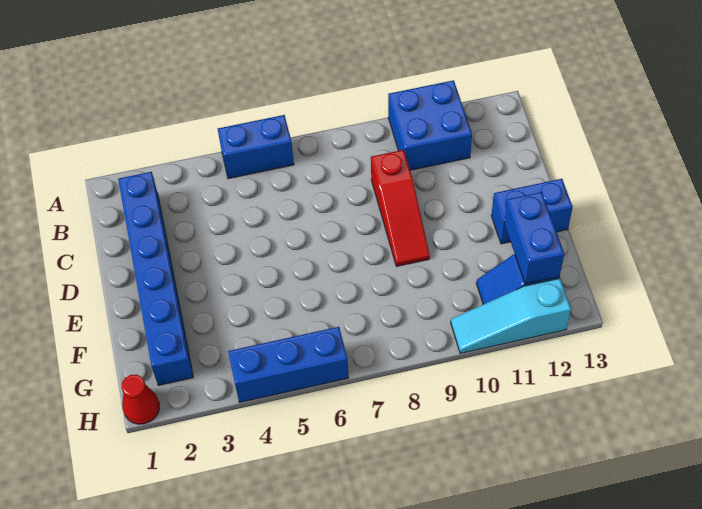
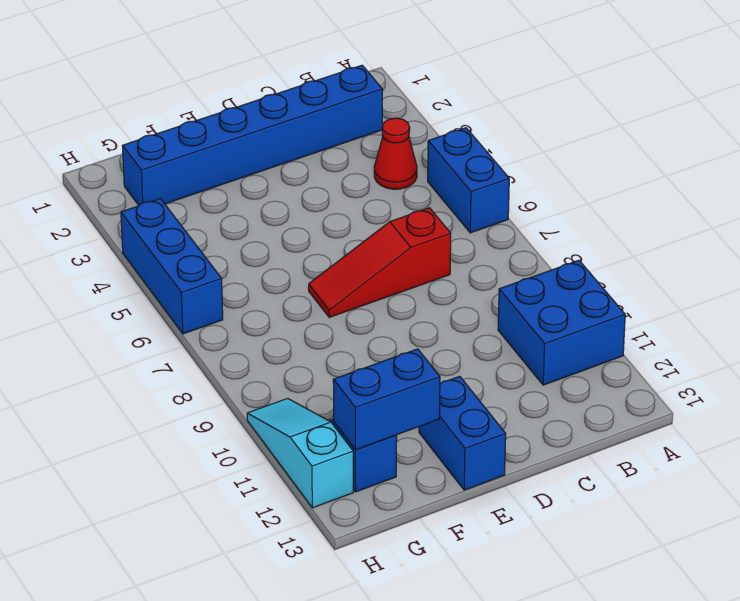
red slope C9:E9 level 1 top C -> red slope C7:E7 level 1 top C
red cone H1 level 1 -> red cone B4 level 1

